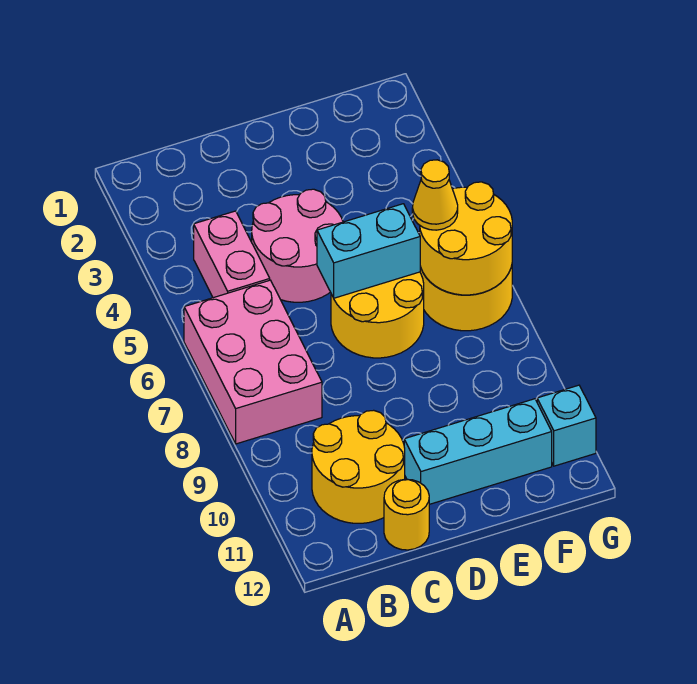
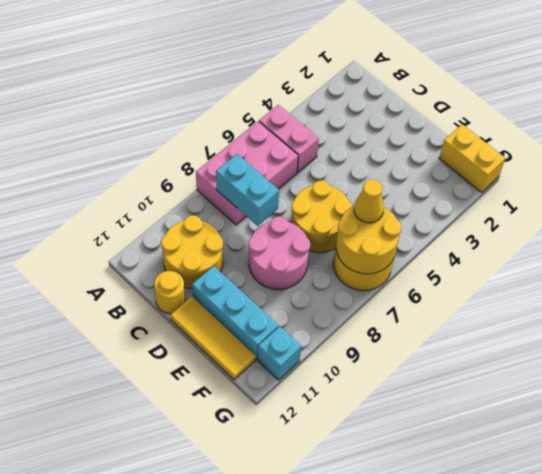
pink brick B4:B5 level 1 -> pink brick A5:B5 level 1
pink round brick C4:D5 level 1 -> pink round brick D8:E9 level 1
cyan brick D6:E6 level 2 -> cyan brick B8:C8 level 2
none -> yellow tile D12:F12 level 1
none -> yellow brick F1:G1 level 1

